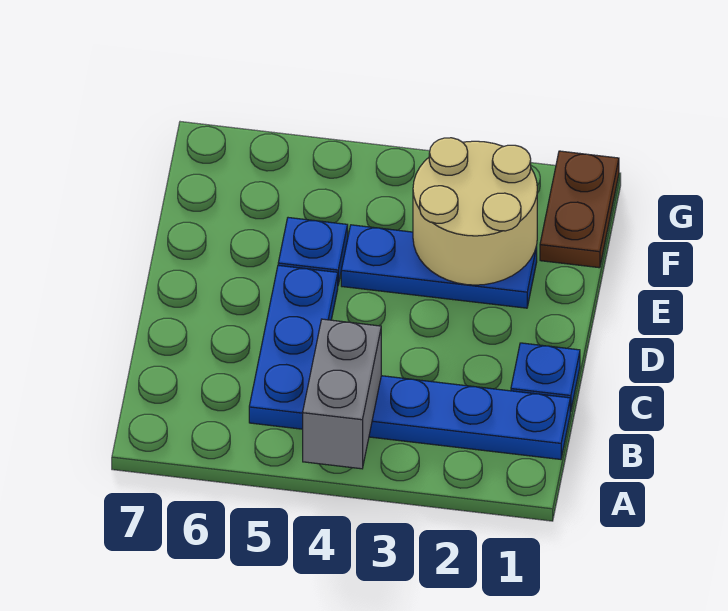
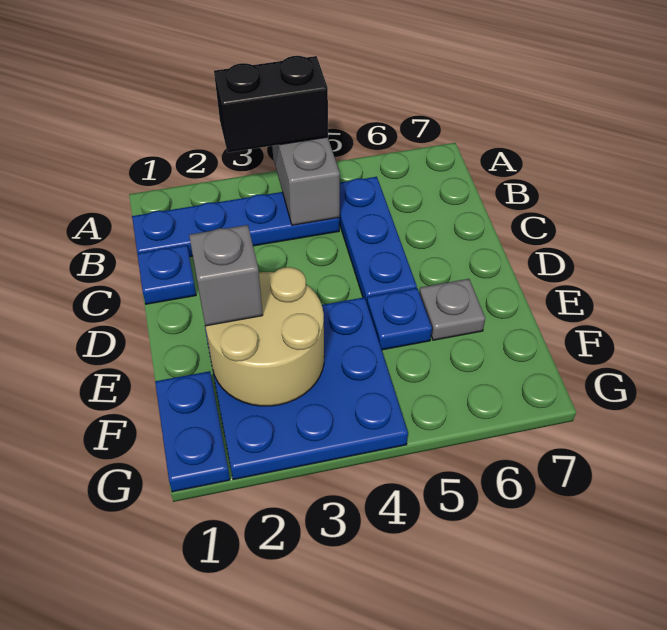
none -> black brick A3:A4 level 3
blue plate E2:E4 level 1 -> blue plate E2:G4 level 1
none -> grey brick E2 level 3
none -> grey plate E6 level 1
brown plate F1:G1 level 1 -> blue plate F1:G1 level 1

